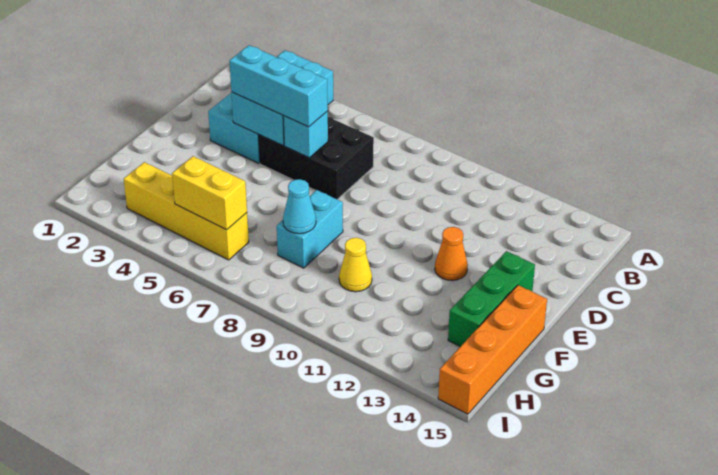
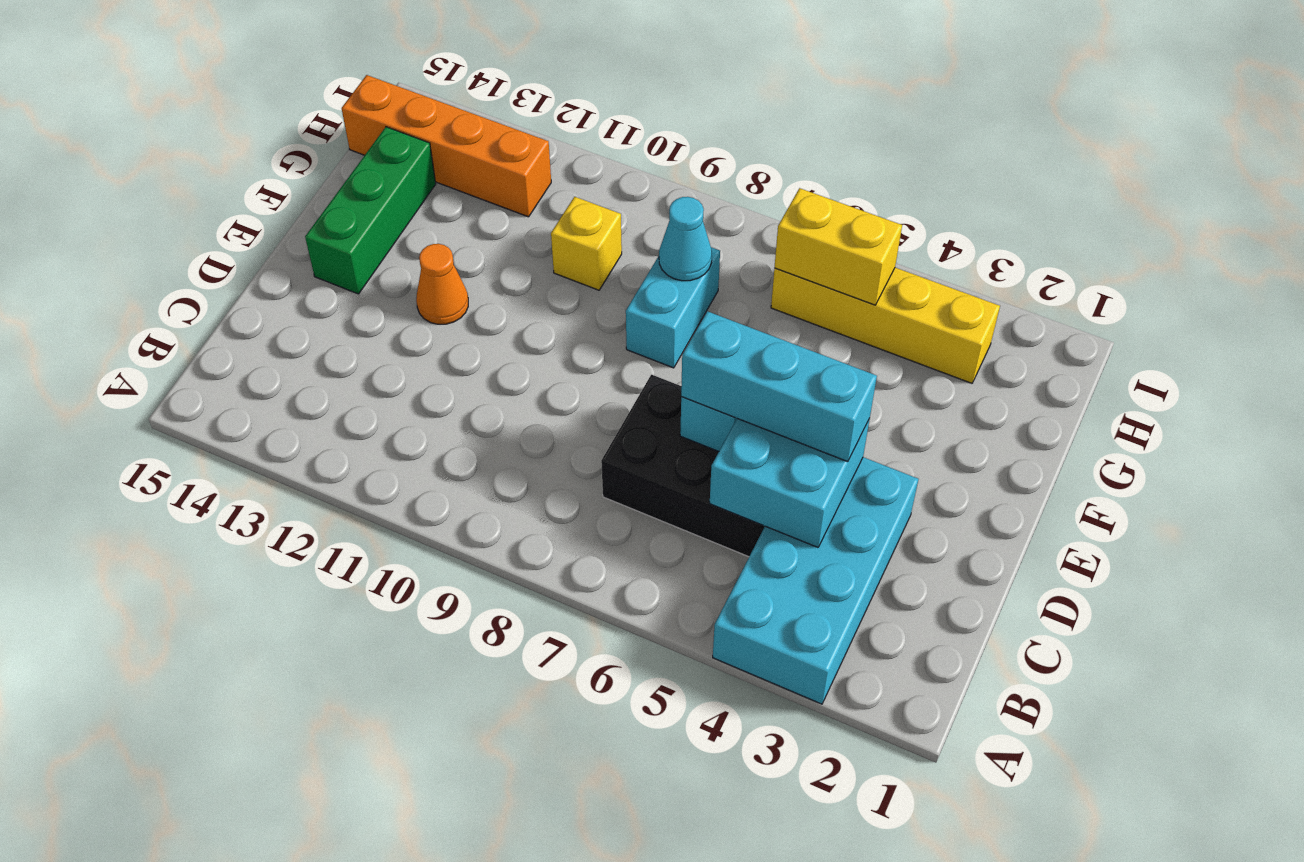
orange brick F15:I15 level 1 -> orange brick H12:H15 level 1
yellow cone G10 level 1 -> yellow brick G10 level 1

